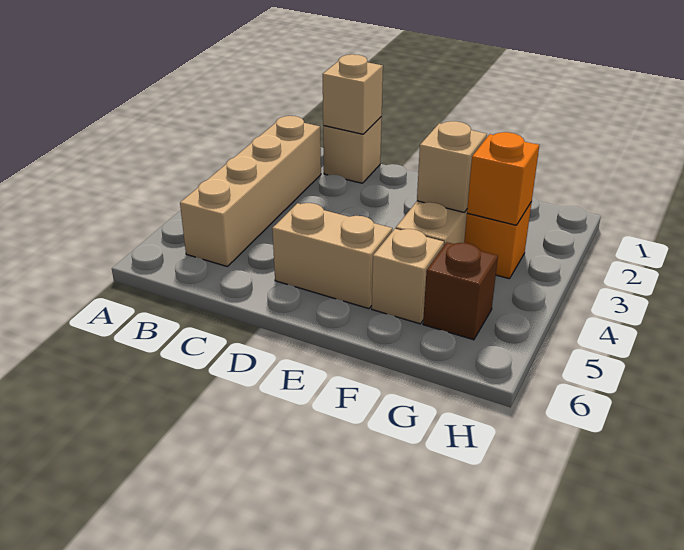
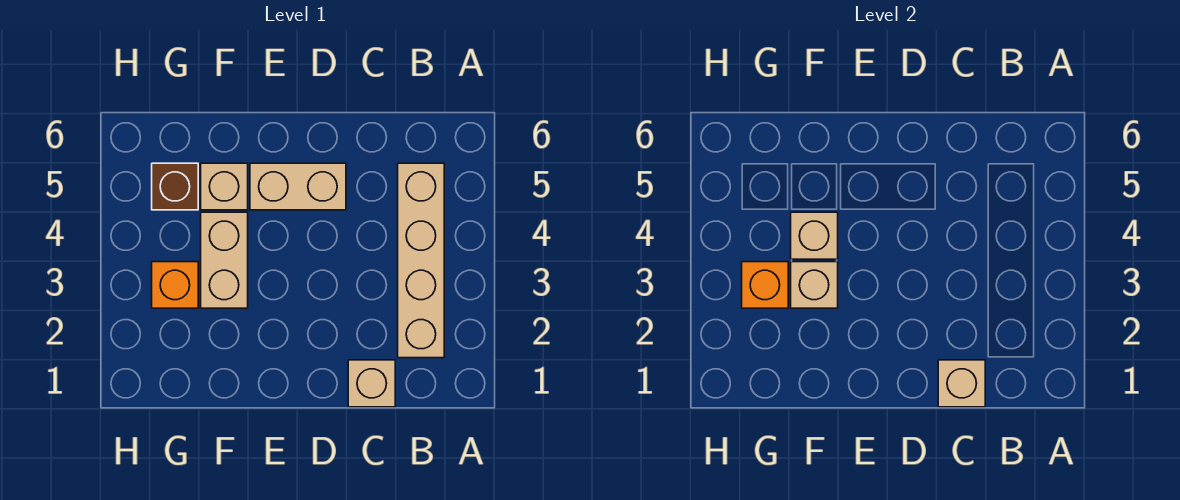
none -> tan brick F4 level 2

